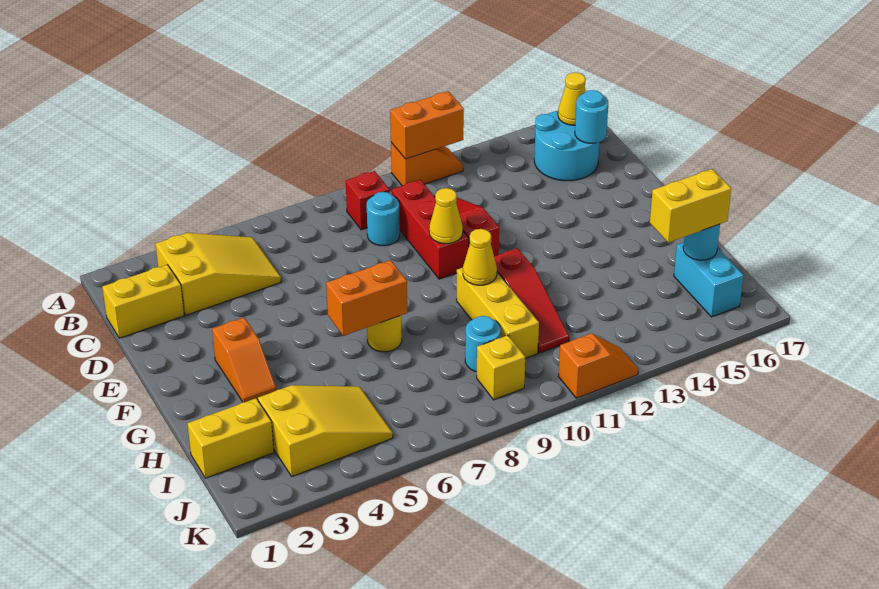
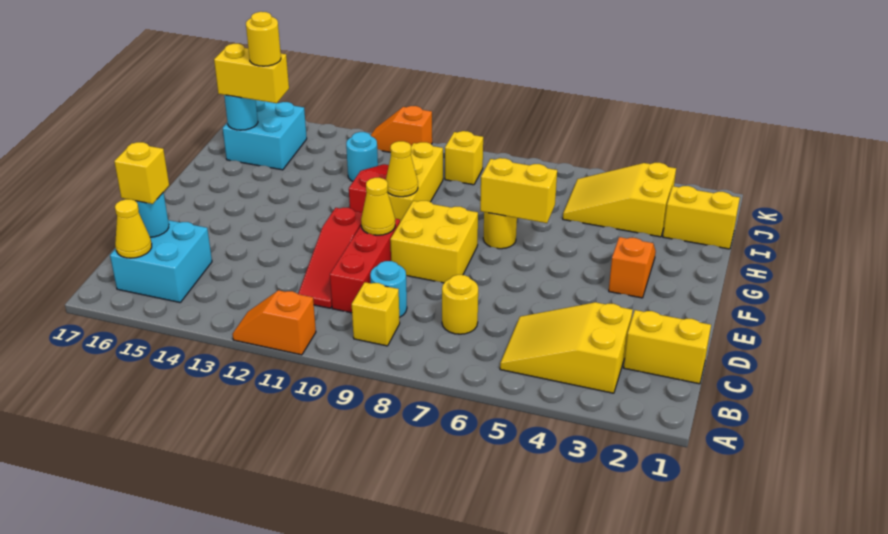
orange brick A11:A12 level 2 -> none
red brick B9 level 1 -> yellow brick B9 level 1
cyan round brick B15:C16 level 1 -> cyan brick B15:C16 level 1
none -> yellow round brick C7 level 1
none -> yellow brick C16 level 3
none -> yellow brick E8:F9 level 1
orange brick G6:G7 level 2 -> yellow brick G6:G7 level 2
cyan round brick I9 level 1 -> cyan round brick I12 level 1
none -> yellow round brick I15 level 4
cyan brick I16:J16 level 1 -> cyan brick I15:J16 level 1

